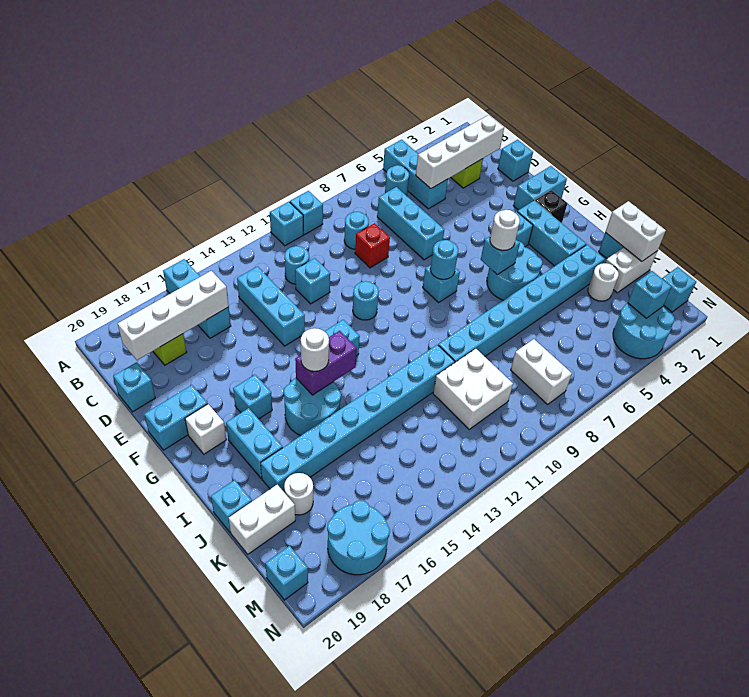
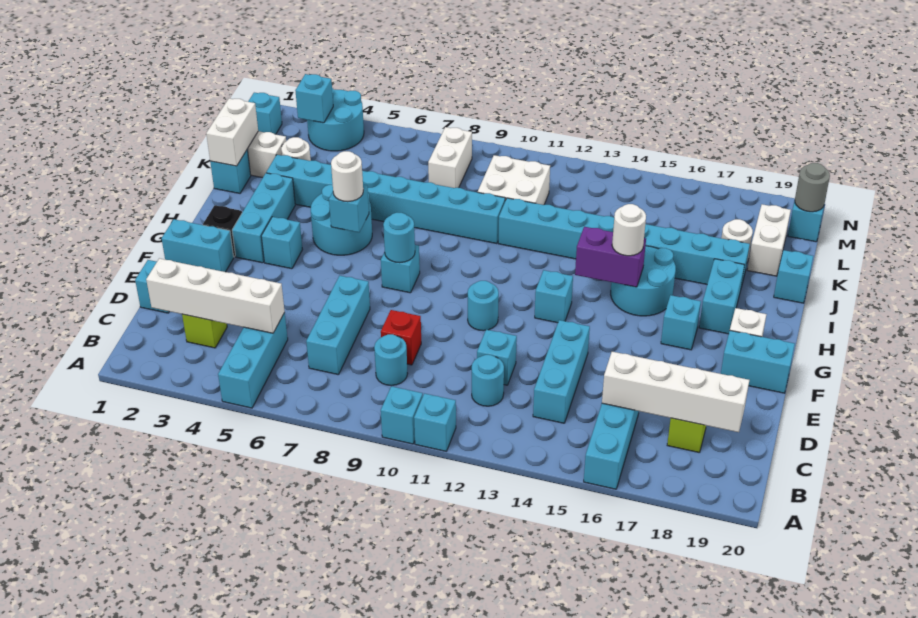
cyan round brick B6 level 1 -> none
cyan brick D20 level 1 -> none
white brick K19:K20 level 1 -> white brick K19:L19 level 1
cyan round brick M17:N18 level 1 -> none
none -> grey round brick M20 level 2

